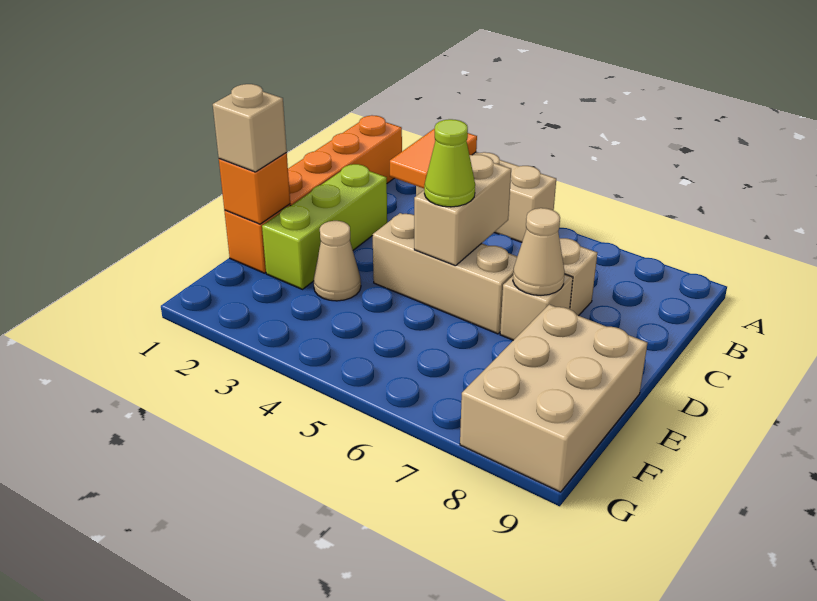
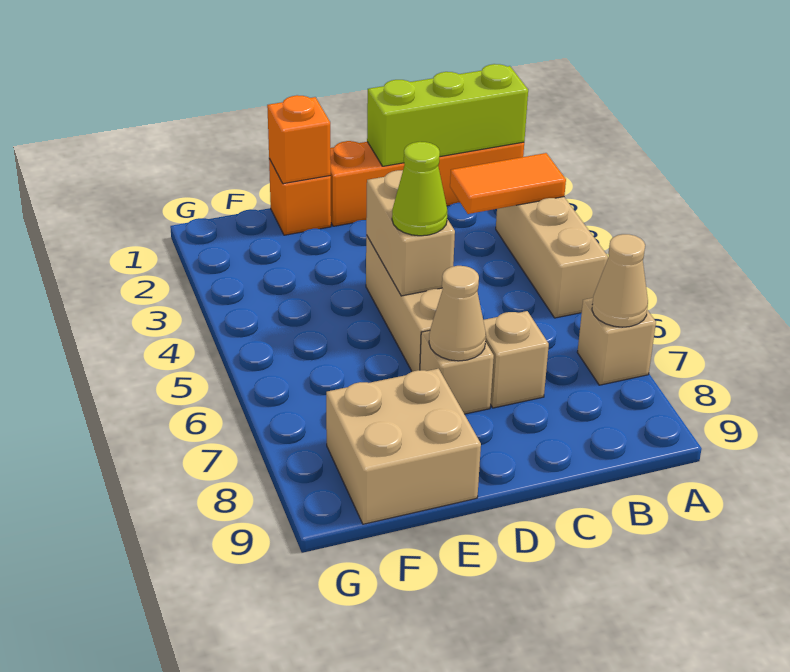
lime brick C2:E2 level 1 -> lime brick A1:C1 level 2
tan brick C5:D5 level 2 -> tan brick D4:D5 level 2
tan brick E1 level 3 -> tan brick A7 level 1
tan cone E3 level 1 -> tan cone A7 level 2
tan brick E8:G9 level 1 -> tan brick E8:F9 level 1

